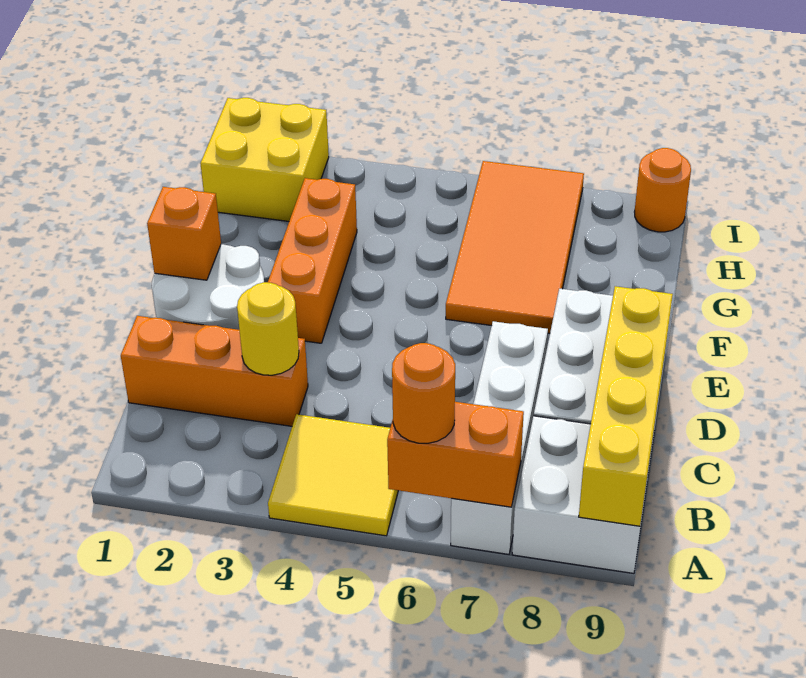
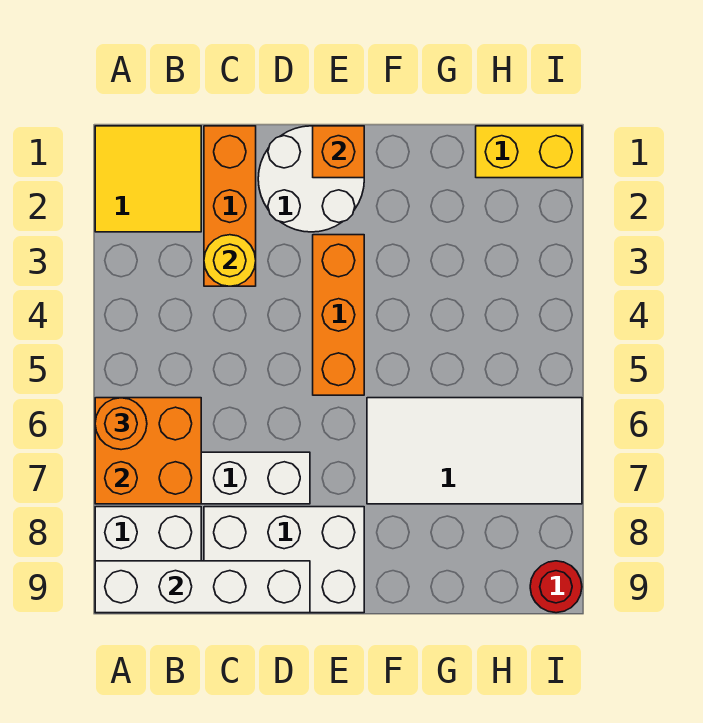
yellow tile A4:B5 level 1 -> yellow tile A1:B2 level 1
orange brick A6:A7 level 2 -> orange brick A6:B7 level 2
yellow brick A9:D9 level 2 -> white brick A9:D9 level 2
orange brick E3:G3 level 1 -> orange brick E3:E5 level 1
orange tile F6:I7 level 1 -> white tile F6:I7 level 1
yellow brick H1:I2 level 1 -> yellow brick H1:I1 level 1
orange round brick I9 level 1 -> red round brick I9 level 1

